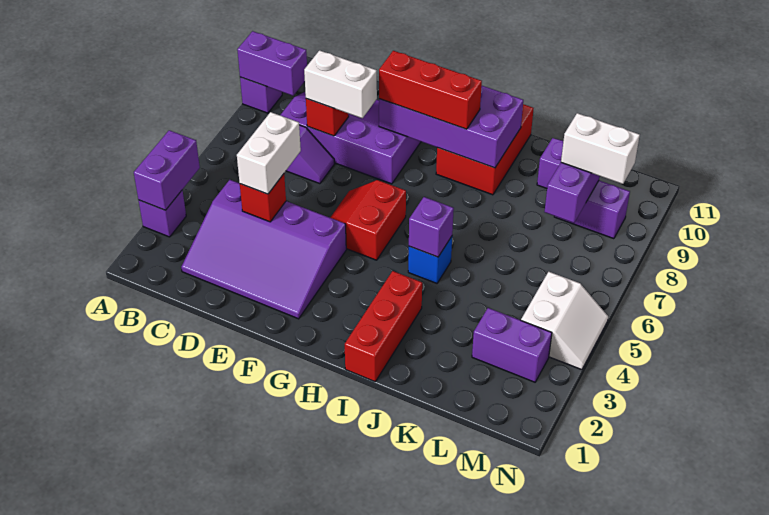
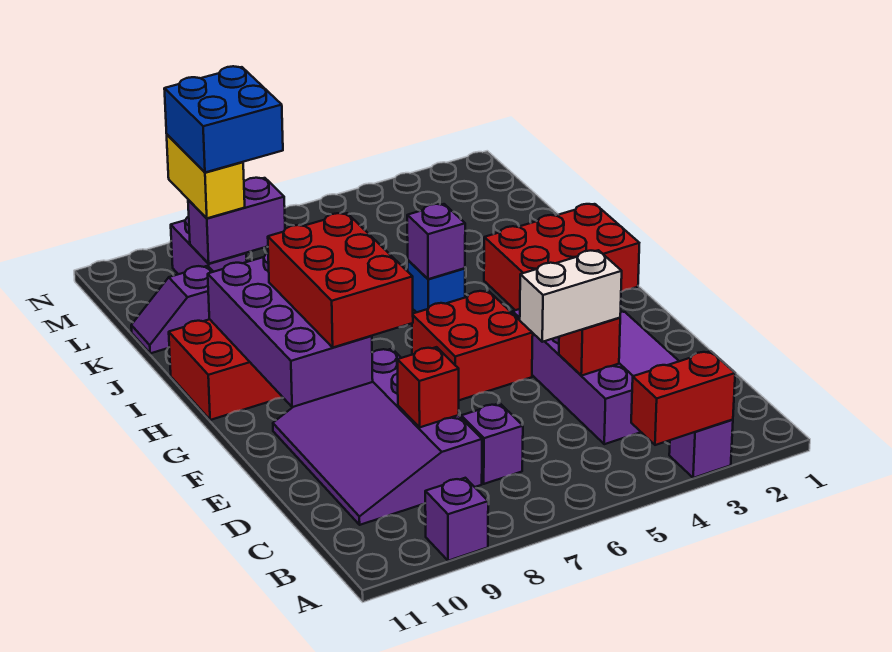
purple brick A3:A4 level 2 -> red brick A3:A4 level 2
purple brick A9:B9 level 2 -> none
white brick D8:E8 level 3 -> none
red slope F5:G6 level 1 top G -> red brick F5:G6 level 1
red brick F9:H9 level 3 -> red brick F8:H9 level 3
red brick I1:I3 level 1 -> red brick H1:I3 level 1
purple brick L3:M3 level 1 -> none
none -> blue brick L8:M9 level 4
white brick L9:M9 level 3 -> yellow brick L9:M9 level 3
white slope M4:N5 level 1 top M -> none

